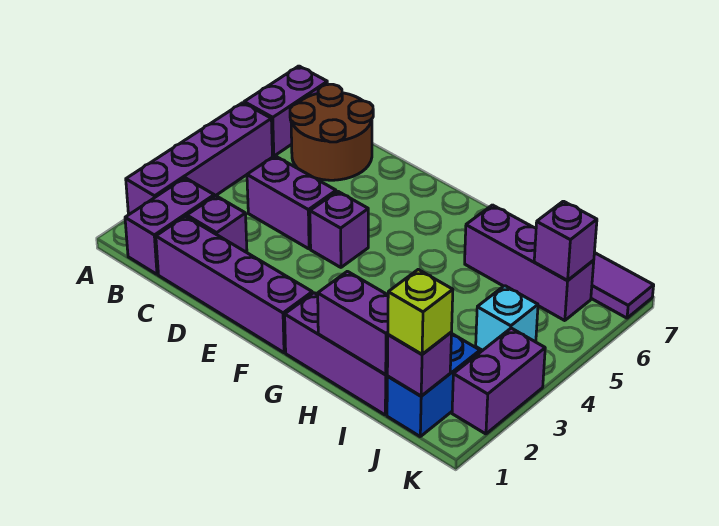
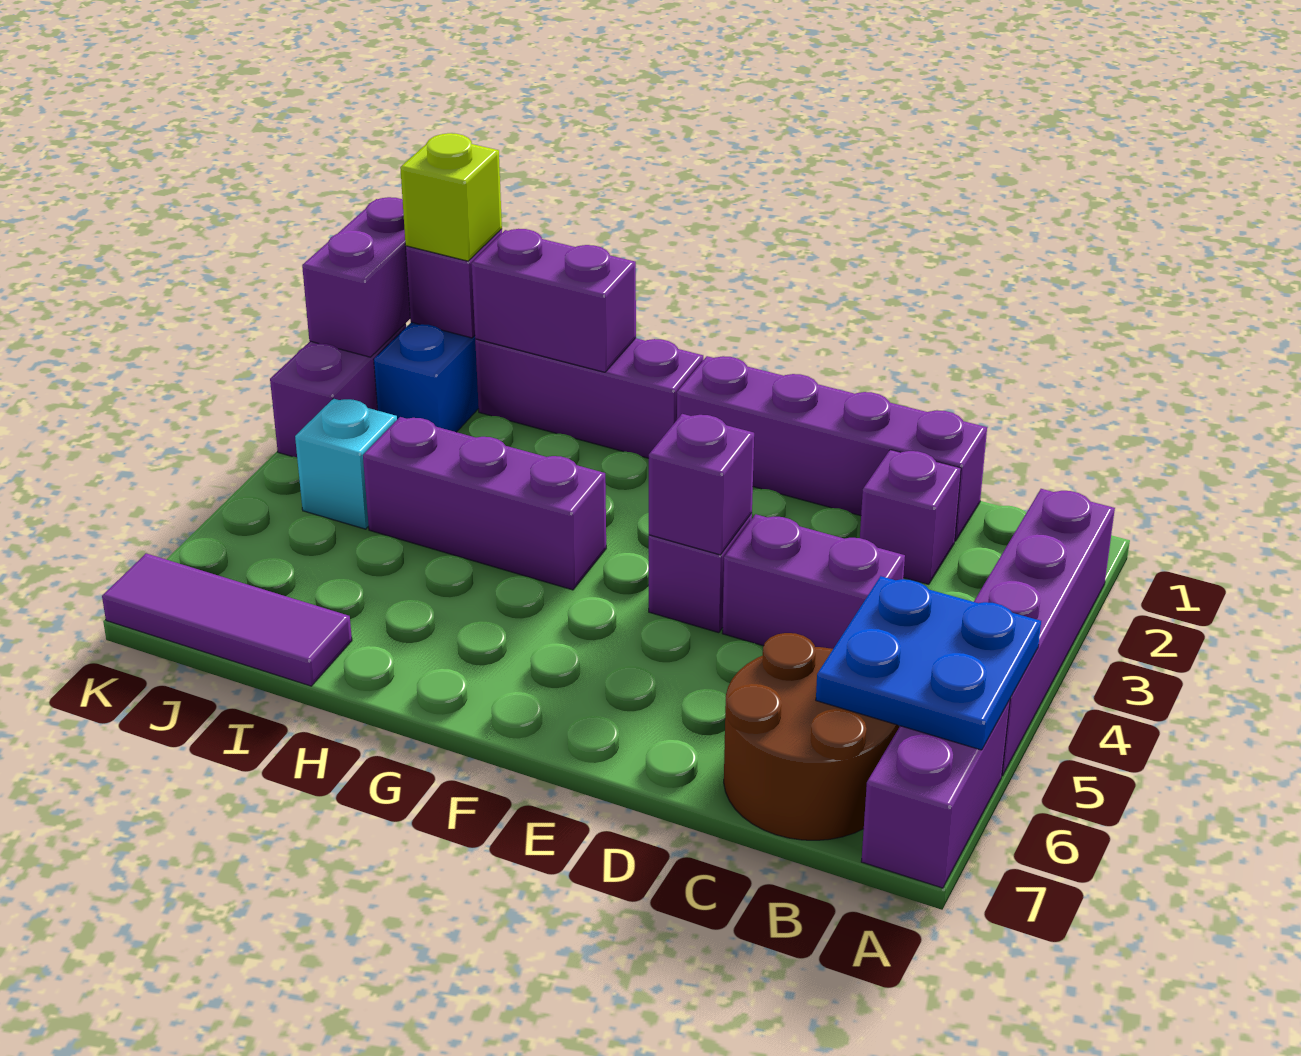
none -> blue plate A5:B6 level 2
purple brick B1:B2 level 1 -> purple brick K1:K2 level 2
purple brick H6:J6 level 1 -> purple brick G4:I4 level 1
purple brick J6 level 2 -> purple brick E4 level 2

